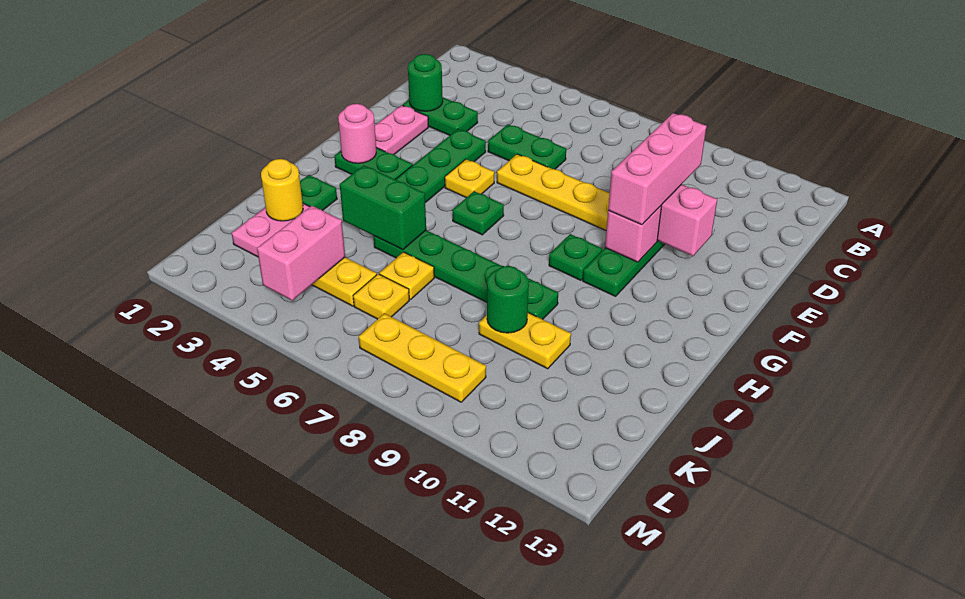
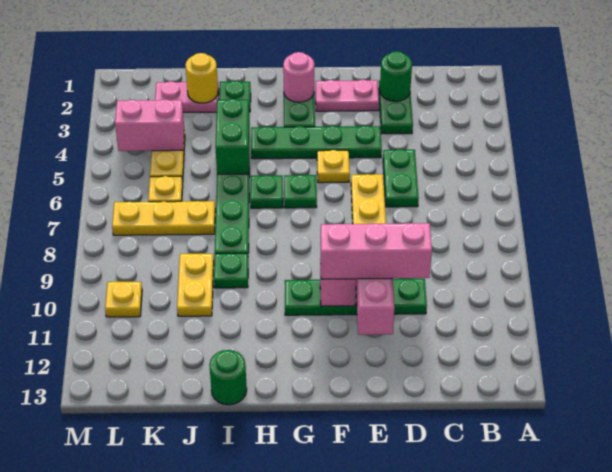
green plate G9 level 1 -> green plate H6 level 1
yellow plate J6 level 1 -> yellow plate L10 level 1
green round brick J9 level 2 -> green round brick I13 level 1
yellow plate L7:L9 level 1 -> yellow plate J7:L7 level 1

